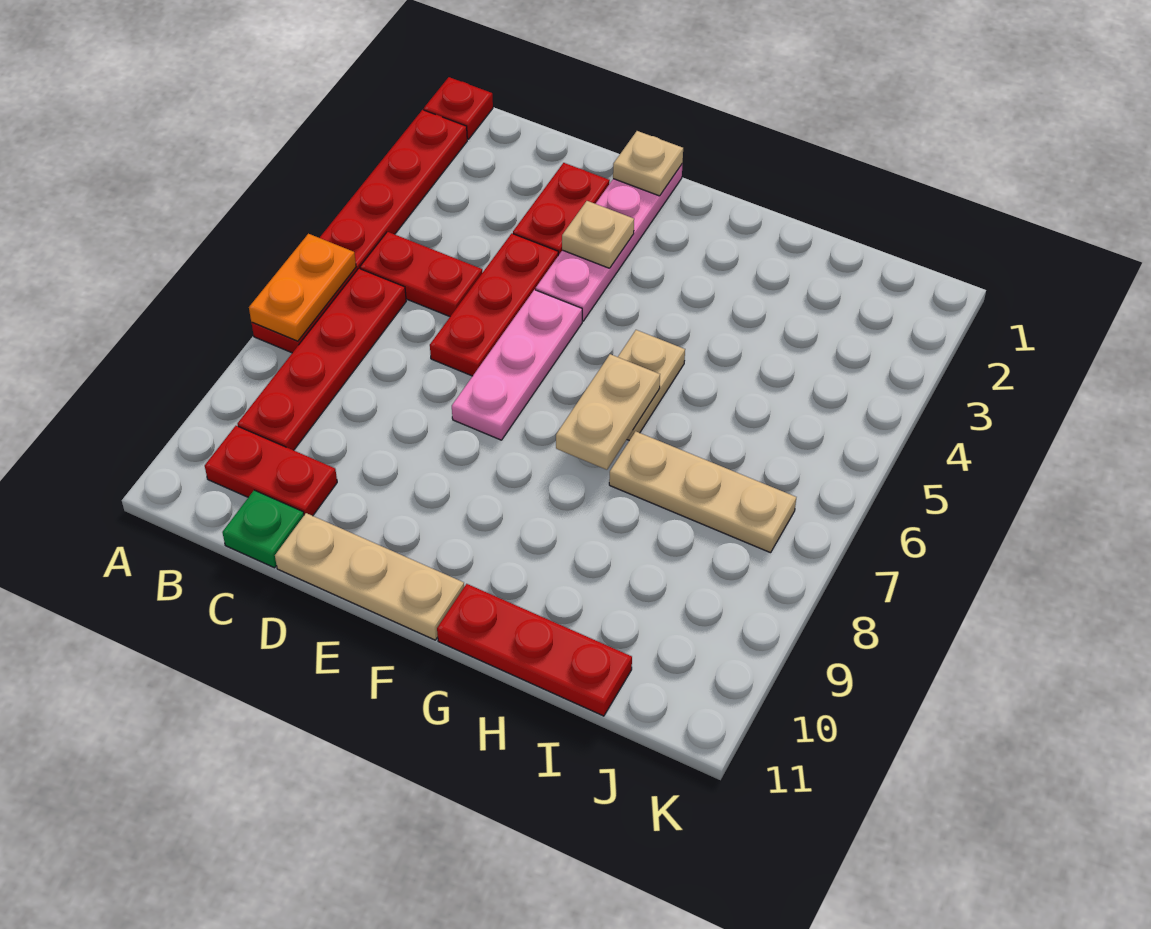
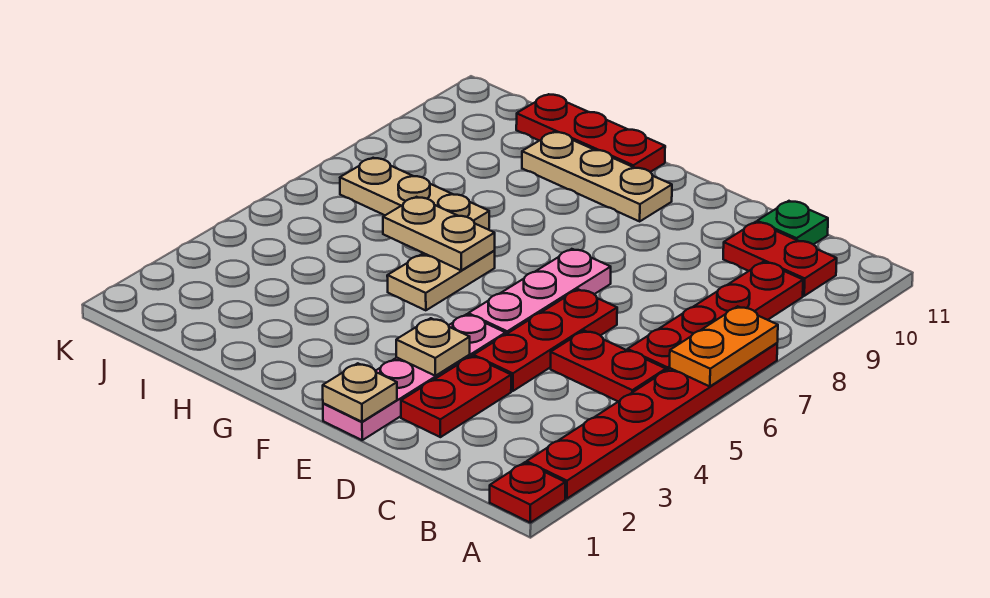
tan plate D11:F11 level 1 -> tan plate F10:H10 level 1
tan plate G6:G7 level 2 -> tan plate G6:H6 level 2

